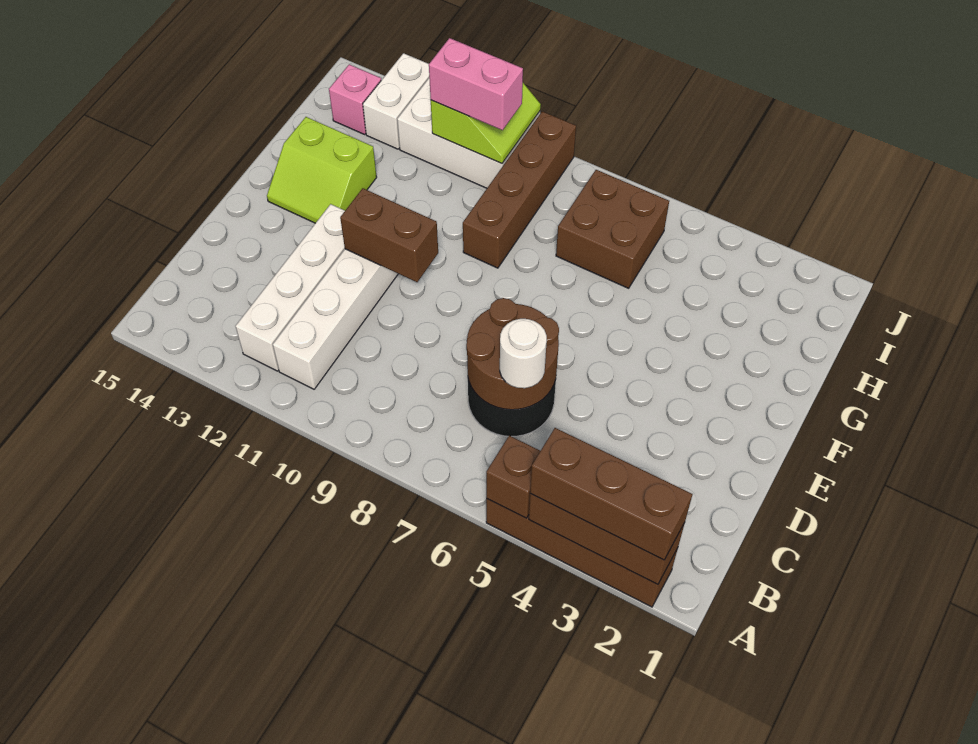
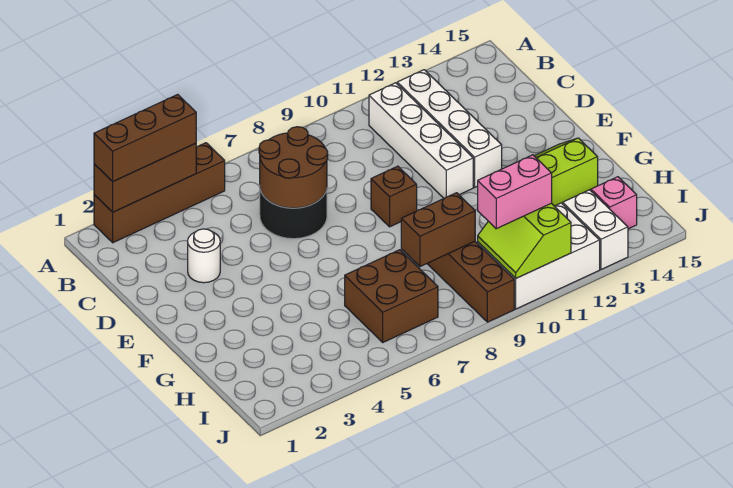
brown brick A5 level 2 -> brown brick E9 level 1
white round brick C6 level 3 -> white round brick D3 level 1
brown brick E10:E11 level 2 -> brown brick H8:H9 level 2

